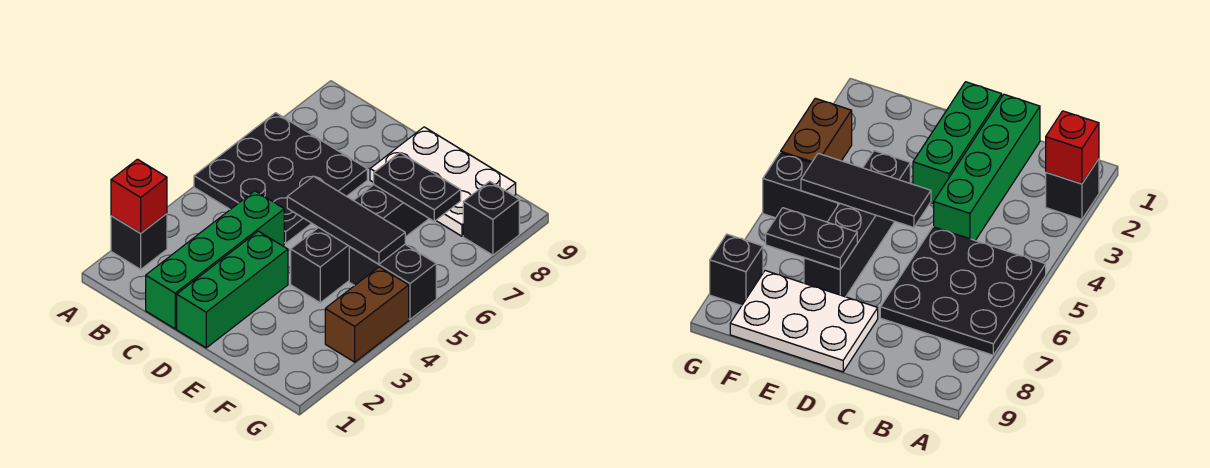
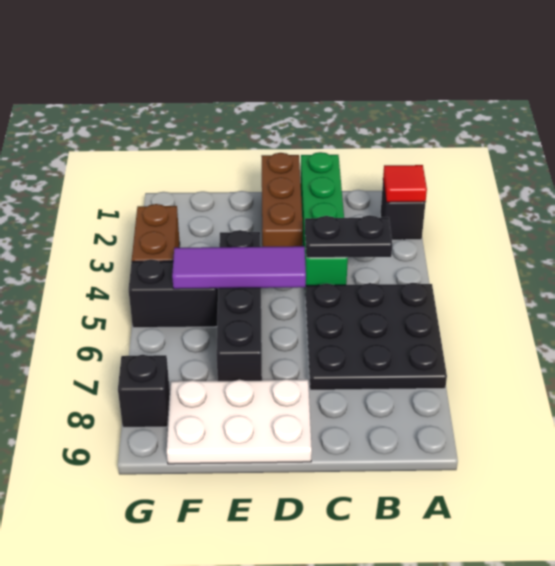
red brick A2 level 2 -> red tile A2 level 2
green brick D1:D3 level 1 -> brown brick D1:D3 level 1
black tile D5:F5 level 2 -> purple tile D5:F5 level 2
black plate E7:F7 level 2 -> black plate B4:C4 level 2

